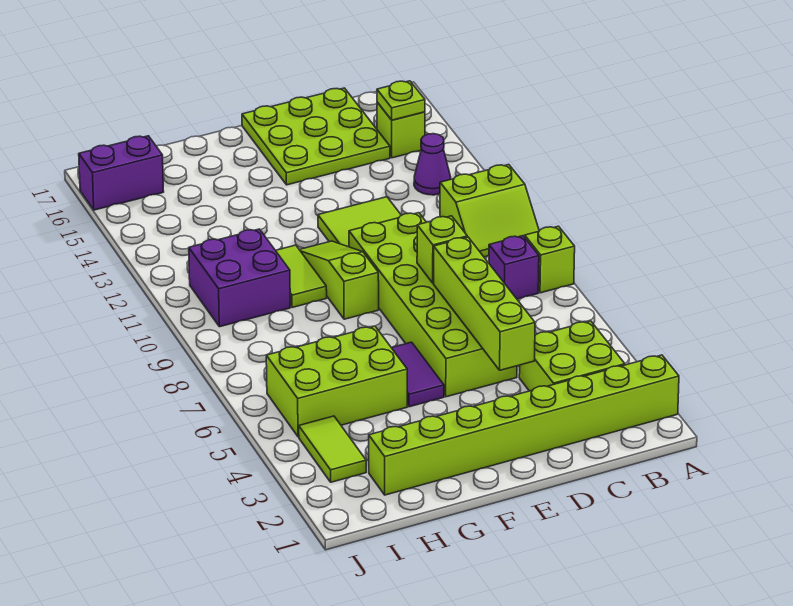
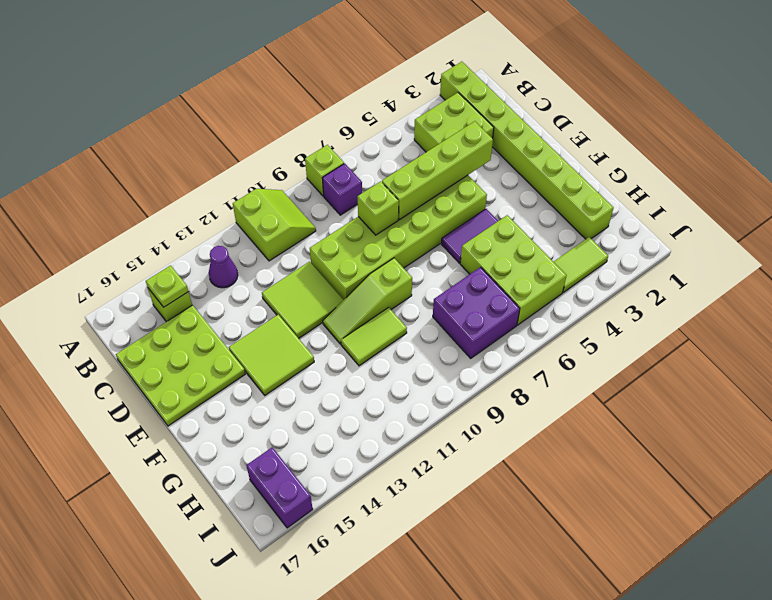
none -> lime tile E13:F14 level 1
purple brick H10:I11 level 1 -> purple brick H7:I8 level 1

